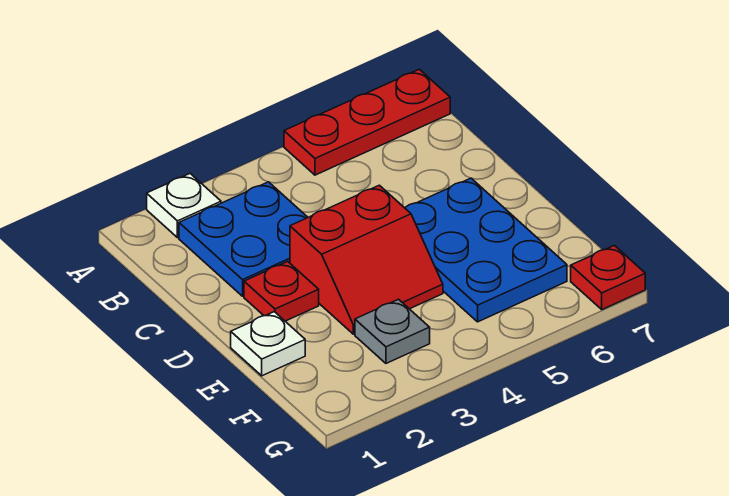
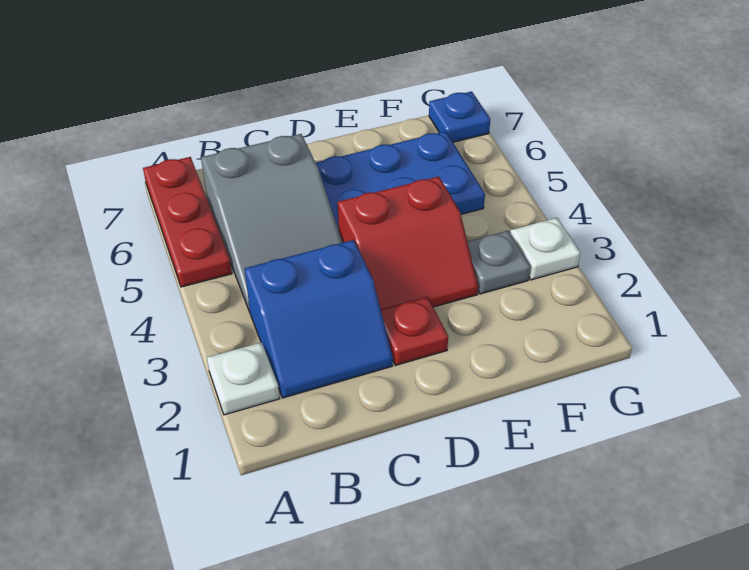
blue plate B2:C3 level 1 -> blue slope B2:C3 level 1 top 3
none -> grey slope B4:C6 level 1 top 6
red slope D3:E4 level 1 top D -> red slope D3:E4 level 1 top 4
white plate E1 level 1 -> white plate G3 level 1
red plate G7 level 1 -> blue plate G7 level 1

